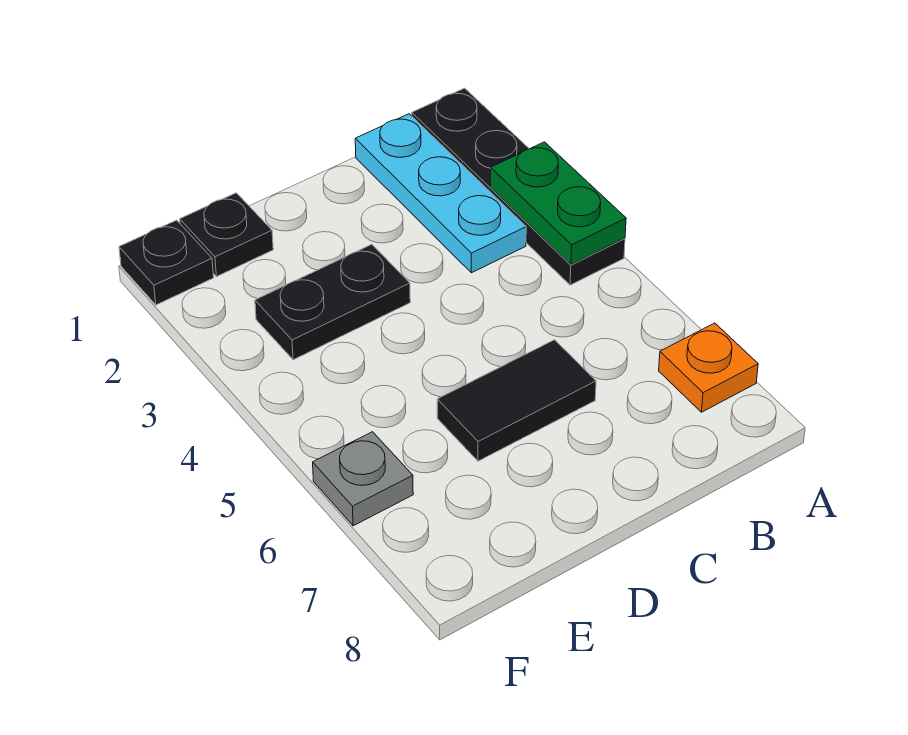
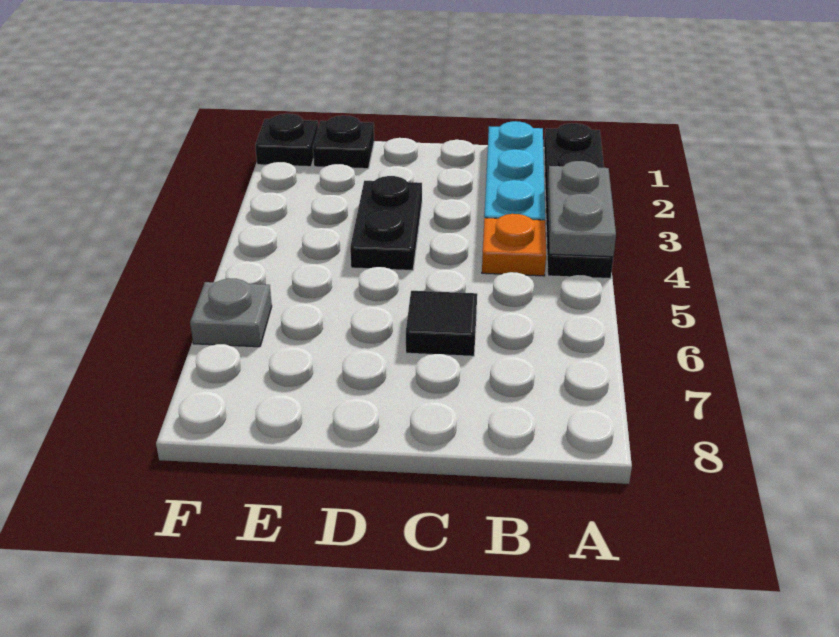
green plate A3:A4 level 2 -> grey plate A3:A4 level 2
orange plate A7 level 1 -> orange plate B4 level 1
black tile C6:D6 level 1 -> black tile C6 level 1
black plate D3:E3 level 1 -> black plate D3:D4 level 1

